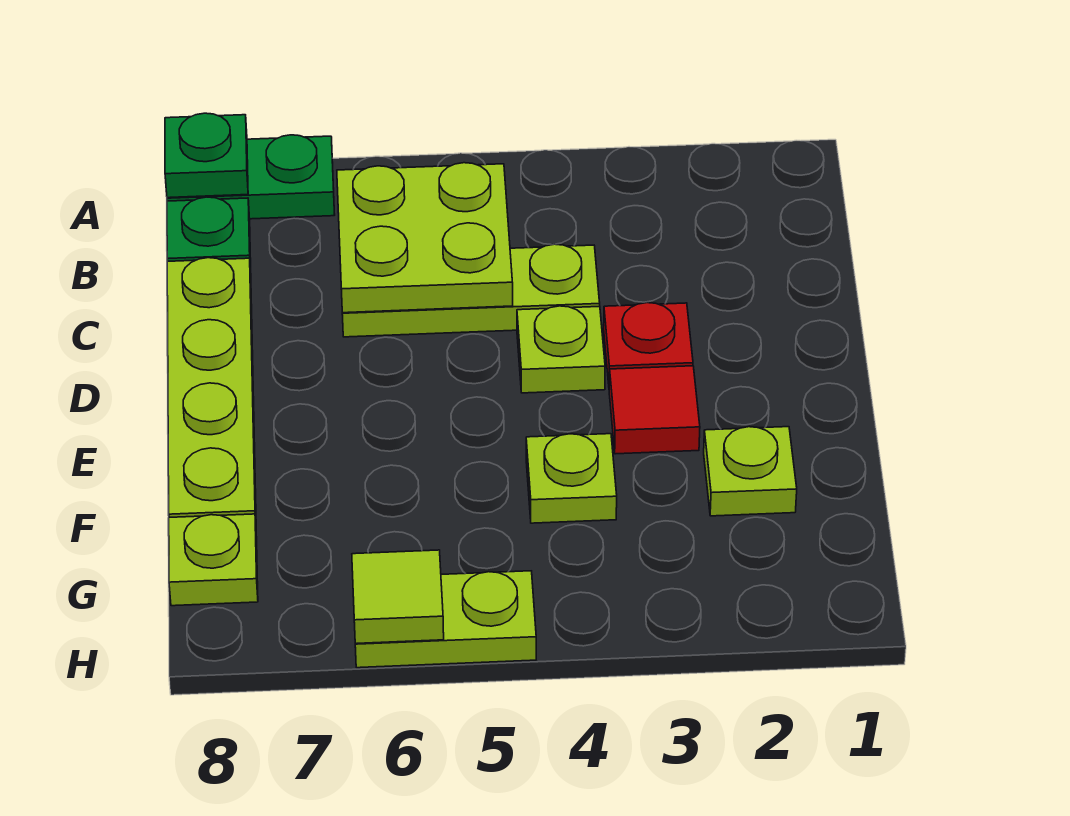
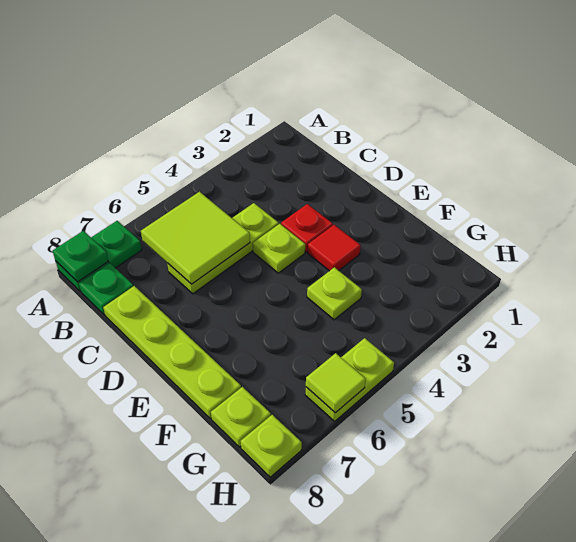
lime plate B5:C6 level 2 -> lime tile B5:C6 level 2
lime plate F2 level 1 -> lime plate H8 level 1

